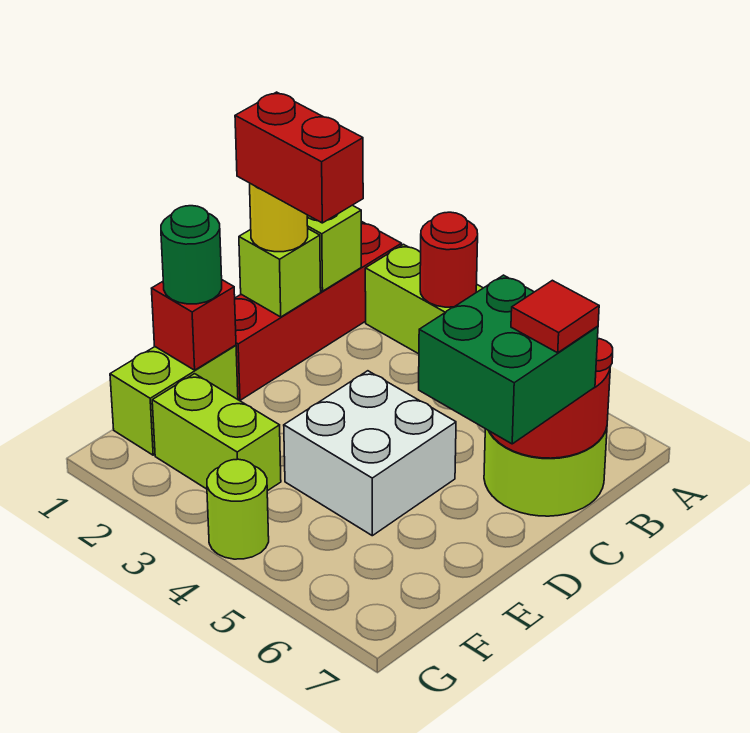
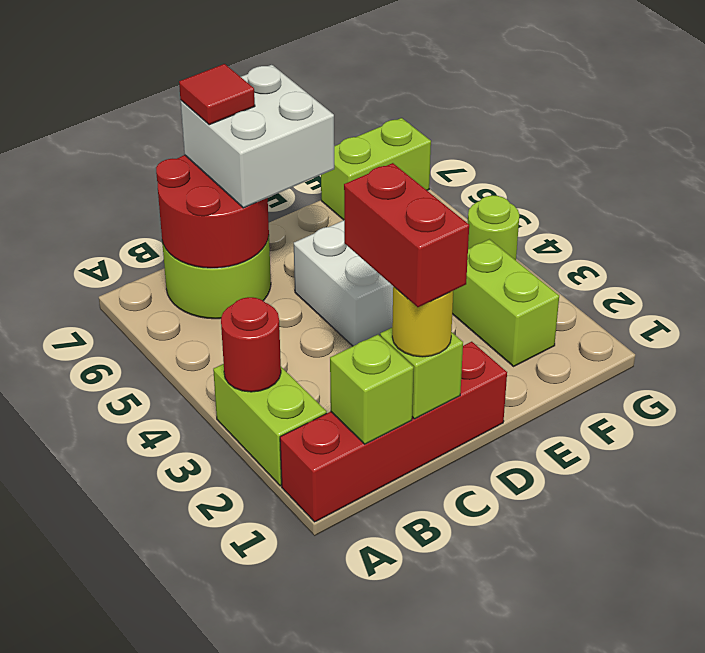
green brick C6:D7 level 3 -> white brick C6:D7 level 3
lime brick E1:F1 level 1 -> lime brick F7:G7 level 1
red brick E1 level 2 -> none
green round brick E1 level 3 -> none

